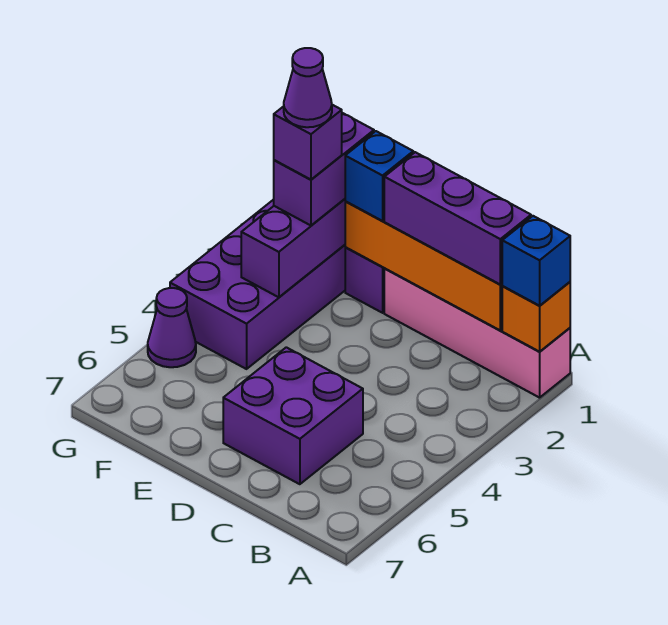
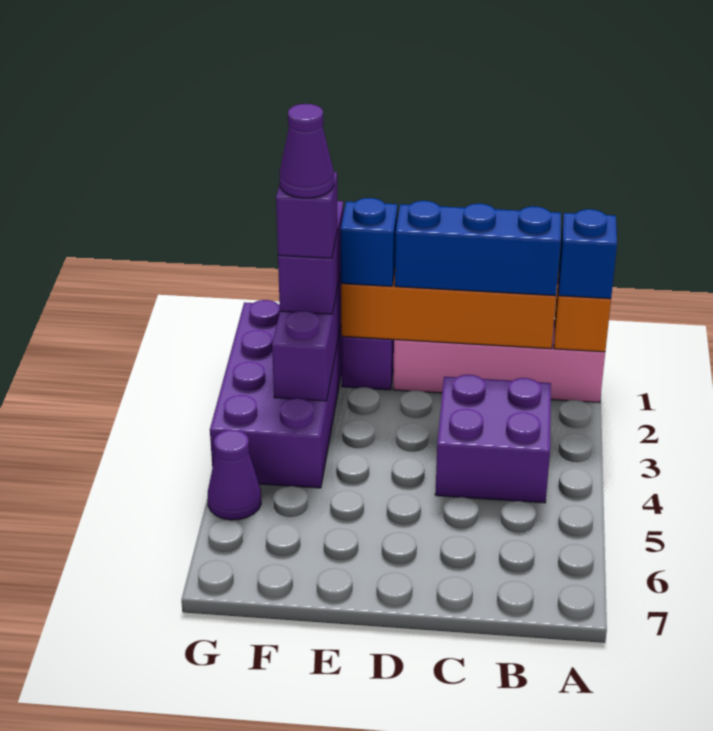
purple brick B1:D1 level 3 -> blue brick B1:D1 level 3
purple brick C5:D6 level 1 -> purple brick B3:C4 level 1

